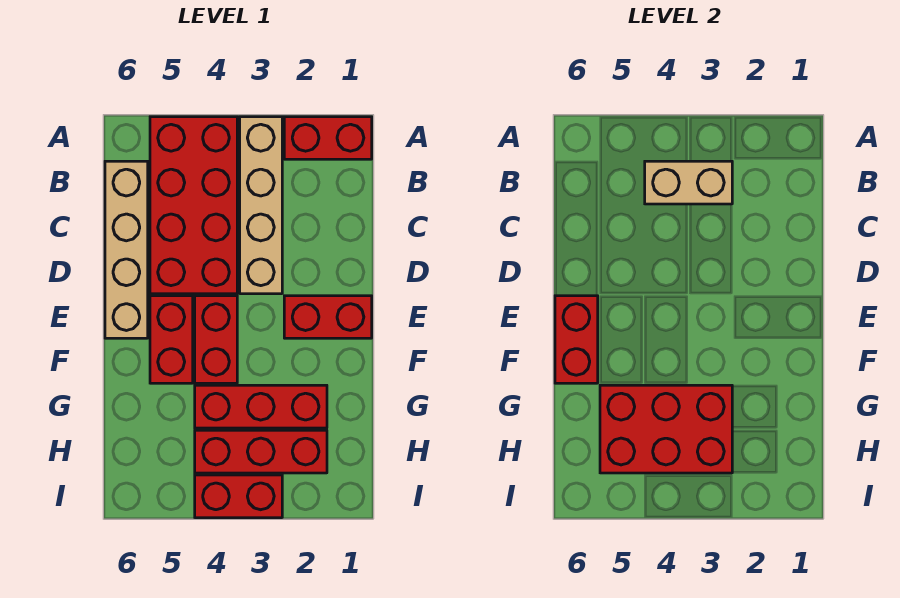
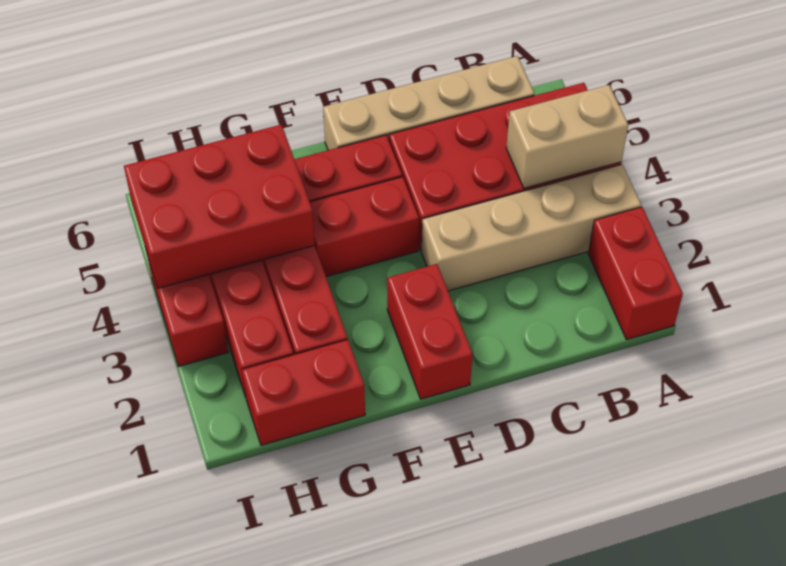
tan brick B3:B4 level 2 -> tan brick A4:B4 level 2
red brick E6:F6 level 2 -> red brick G1:H1 level 1
red brick G3:H5 level 2 -> red brick G4:I5 level 2

